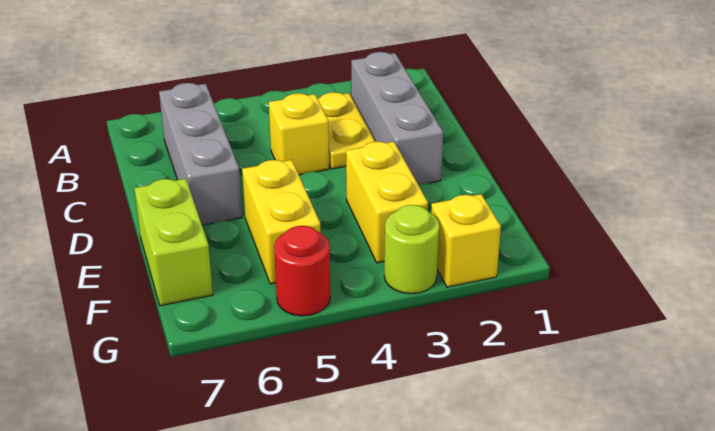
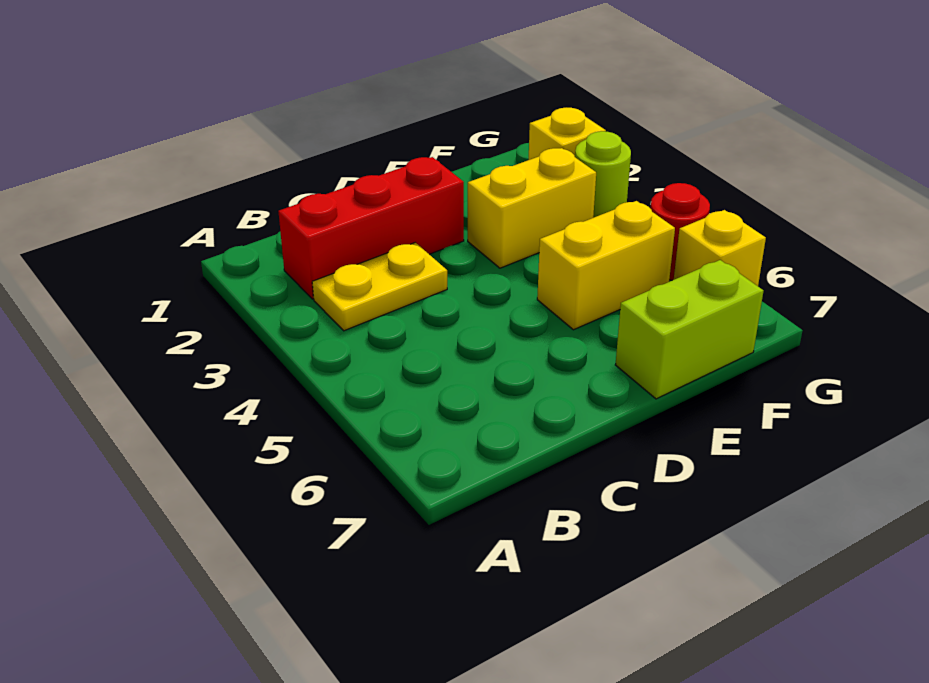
grey brick B2:D2 level 1 -> red brick B2:D2 level 1
grey brick B6:D6 level 1 -> none
yellow brick C4 level 1 -> yellow brick G6 level 1

